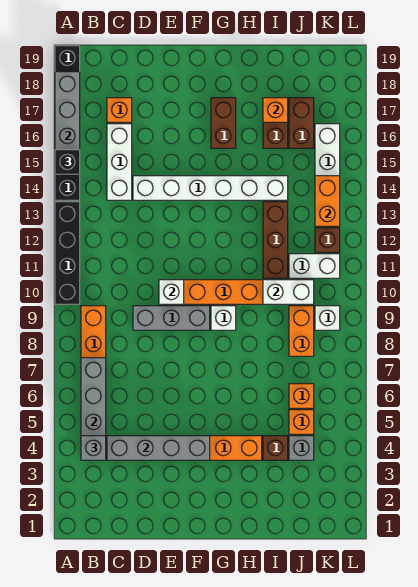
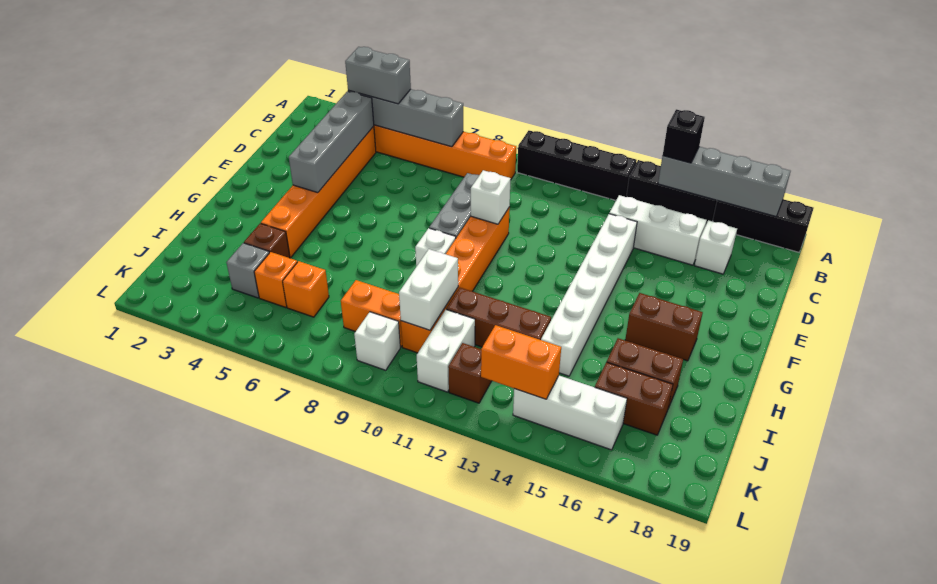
grey brick B4 level 3 -> grey brick B4:B5 level 3
orange brick C17 level 1 -> white brick C17 level 1
orange brick I17 level 2 -> none

